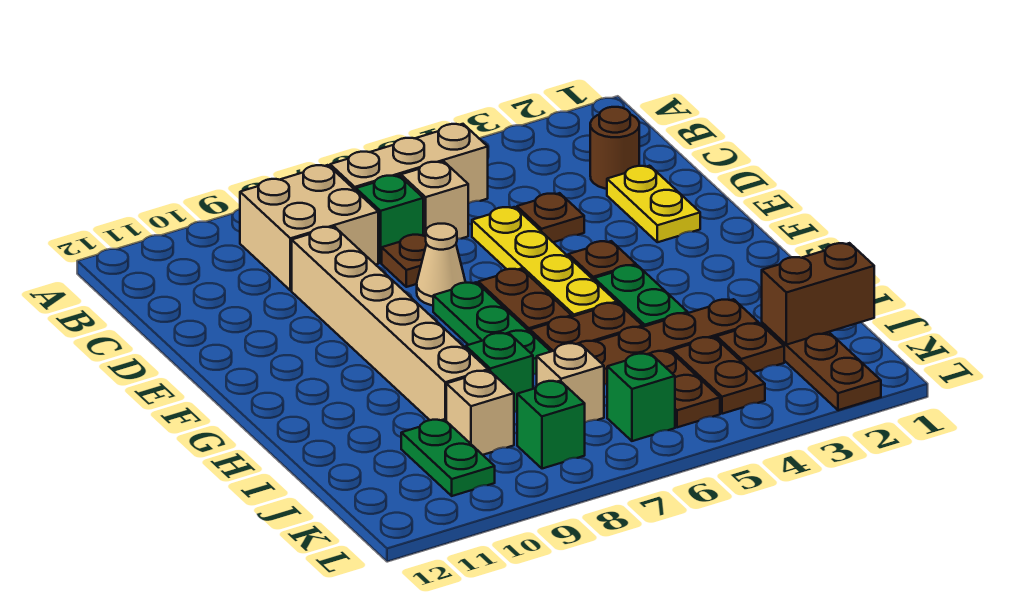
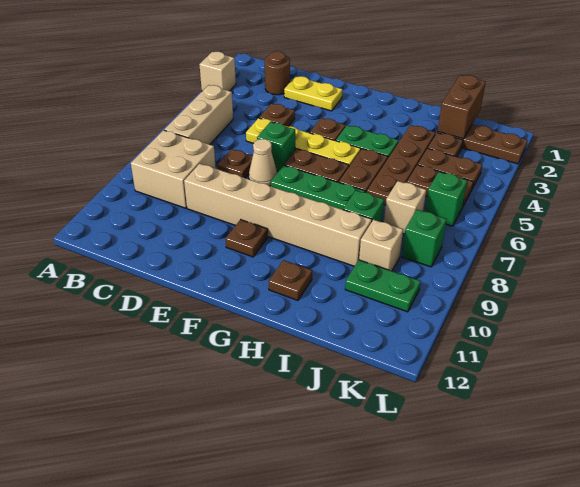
tan brick C6 level 1 -> tan brick A3 level 1
green brick C7 level 1 -> green brick E6 level 1
none -> brown plate F10 level 1
none -> brown plate H11 level 1

